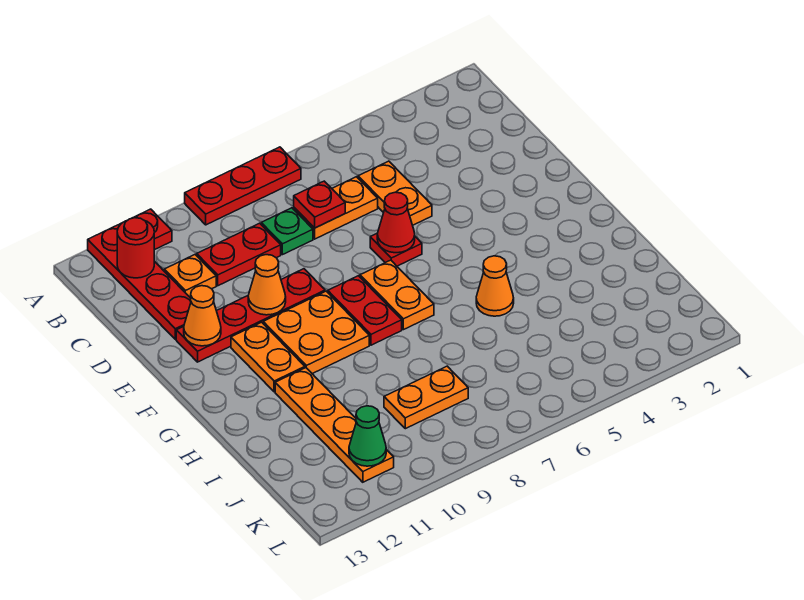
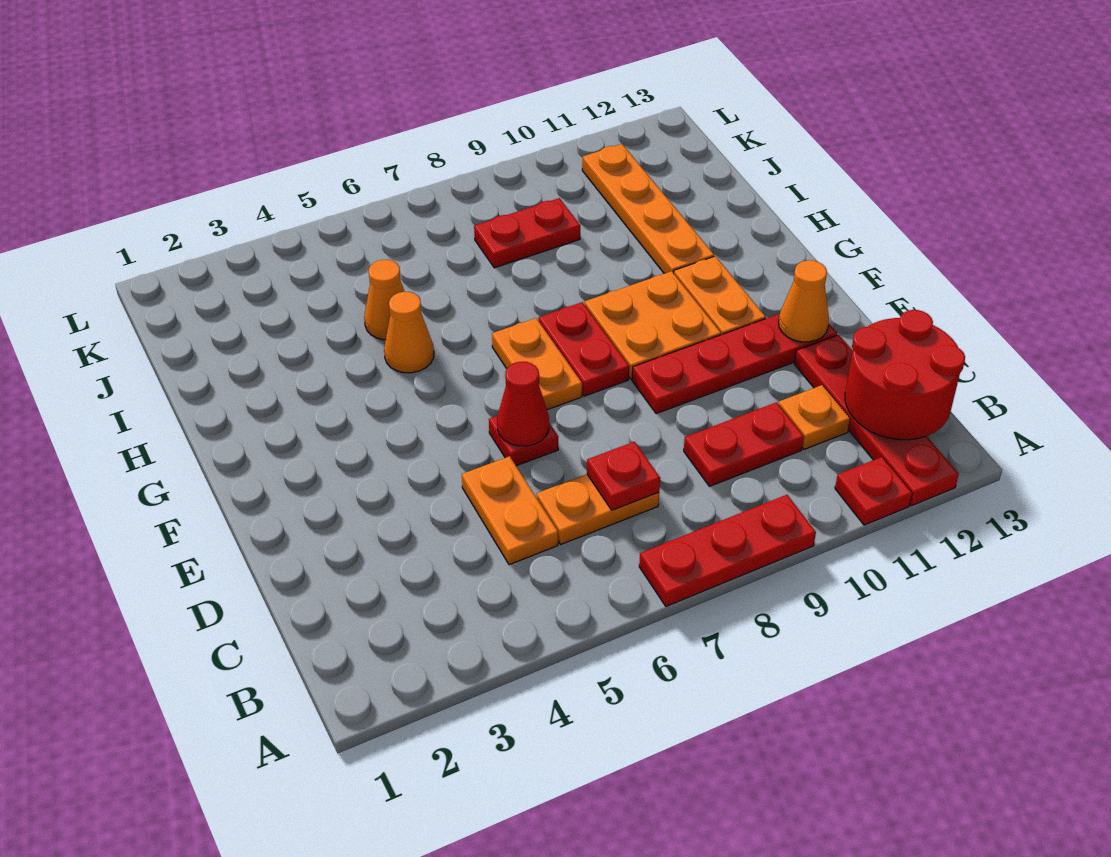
red round brick B12 level 2 -> red round brick B12:C13 level 2
green plate C8 level 1 -> none
orange cone E10 level 2 -> orange cone I5 level 1
orange plate J8:J9 level 1 -> red plate J8:J9 level 1
green cone K11 level 2 -> none

